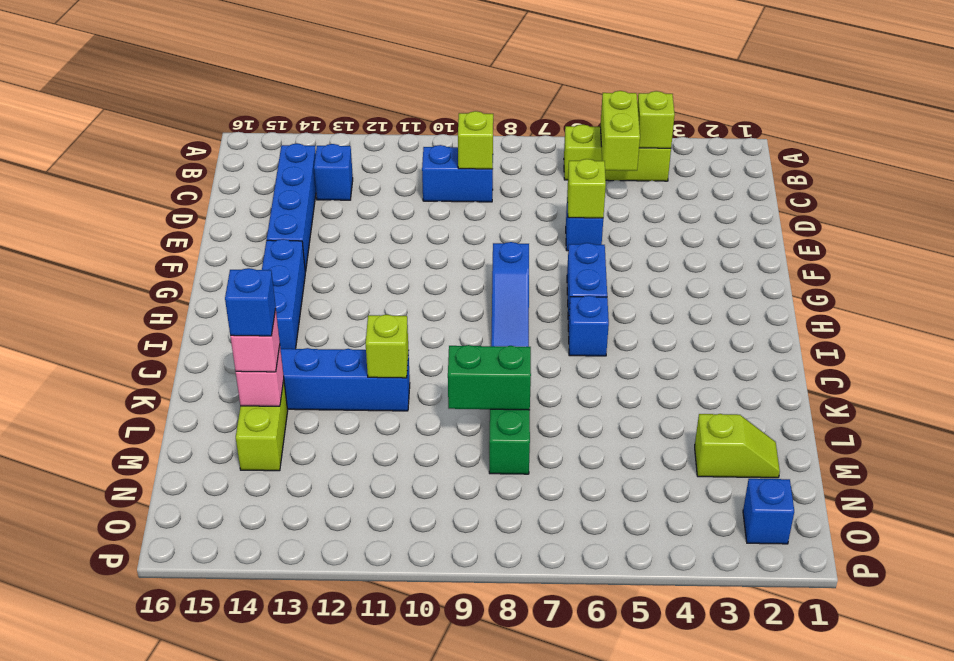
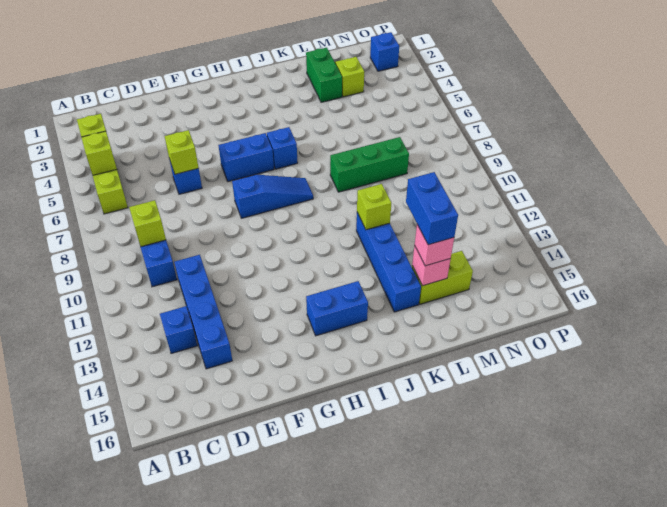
lime brick B5:C5 level 2 -> lime brick B5 level 2
blue brick C14:F14 level 1 -> blue brick D11:D14 level 1
blue brick G14:I14 level 1 -> blue brick H14:I14 level 1
green brick L8:L9 level 2 -> green brick L2:L3 level 1
blue brick L14 level 4 -> blue brick L13:L14 level 4

